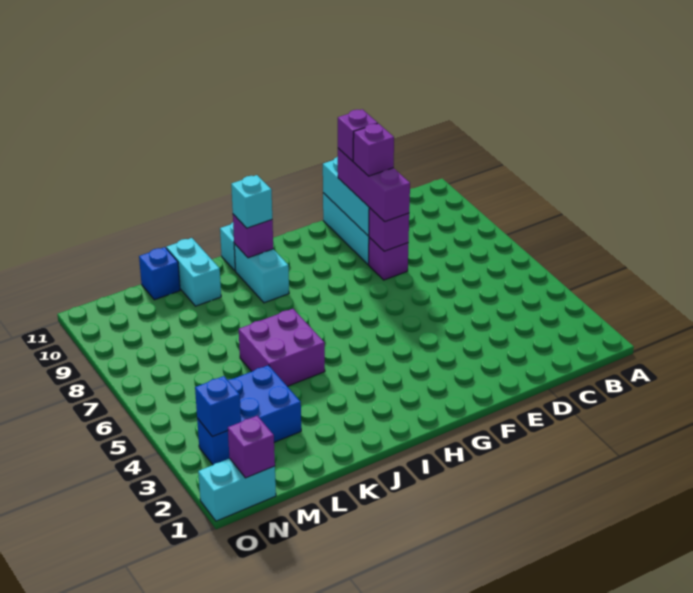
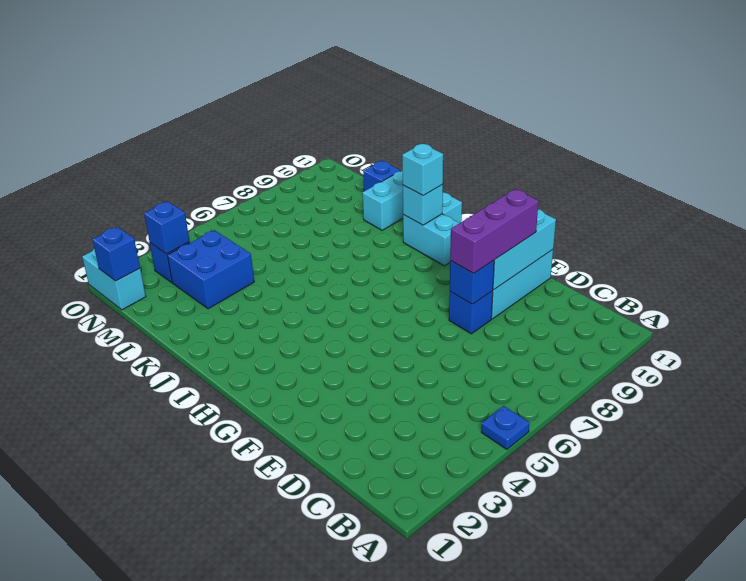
none -> blue plate A5 level 1
purple brick E8 level 1 -> blue brick E8 level 1
purple brick E8 level 2 -> blue brick E8 level 2
purple brick E9 level 4 -> none
purple brick E10 level 4 -> none
cyan brick I9:I10 level 1 -> cyan brick H10:I10 level 1
purple brick I10 level 2 -> cyan brick I10 level 2
purple brick J5:K6 level 1 -> none
purple brick N1 level 2 -> blue brick N1 level 2

